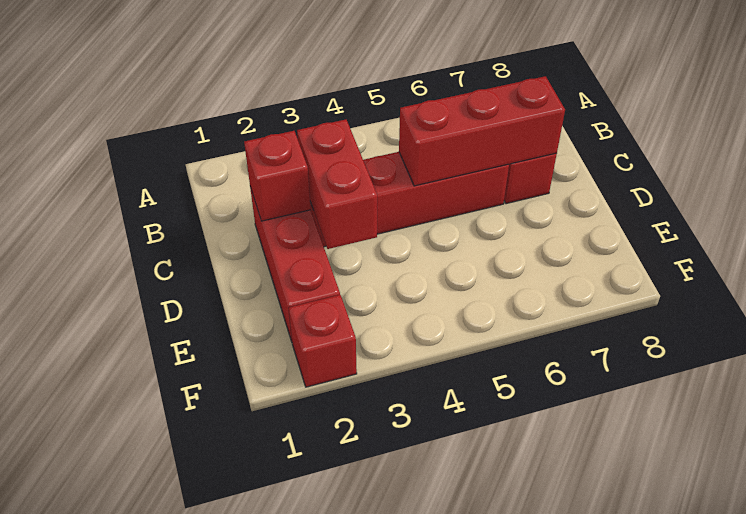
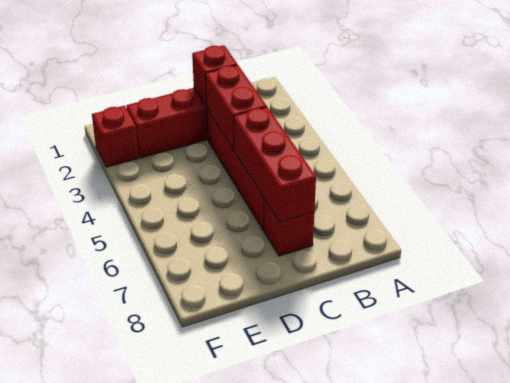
red brick C3:D3 level 2 -> red brick C3:C4 level 2

